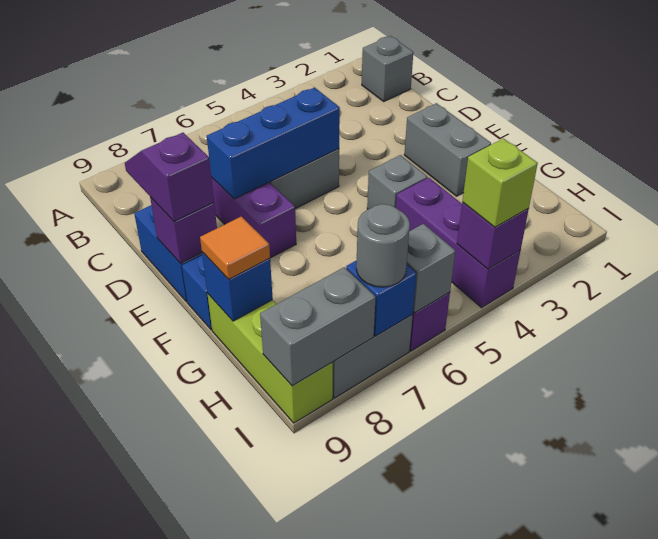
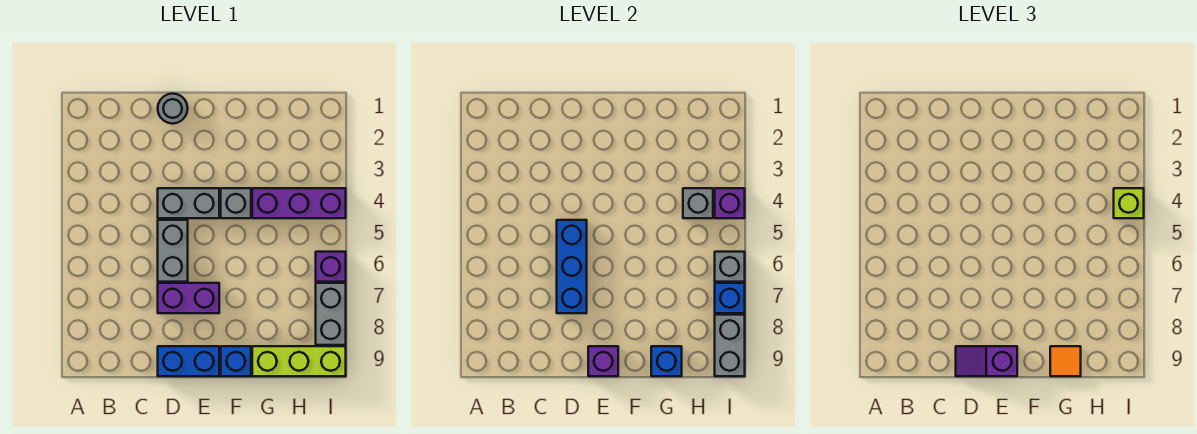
grey brick B1 level 1 -> grey brick H4 level 2
grey brick E2:F2 level 1 -> grey brick D4:E4 level 1
grey round brick I7 level 3 -> grey round brick D1 level 1

